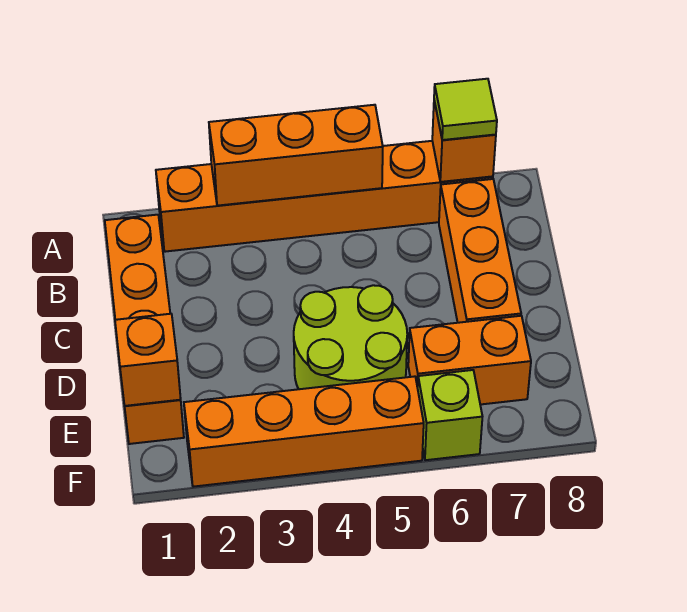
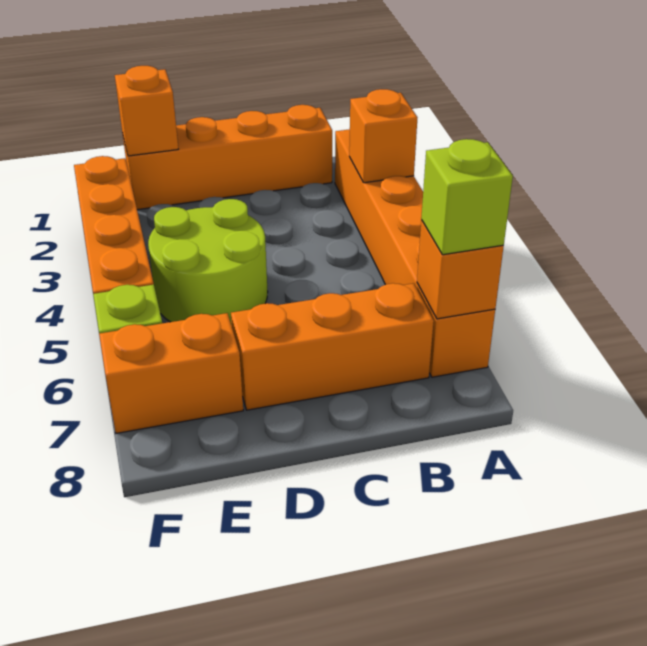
orange brick A3:A5 level 2 -> orange brick A3 level 2
lime tile A7 level 3 -> lime brick A7 level 3
orange brick E6:E7 level 1 -> orange brick E7:F7 level 1

